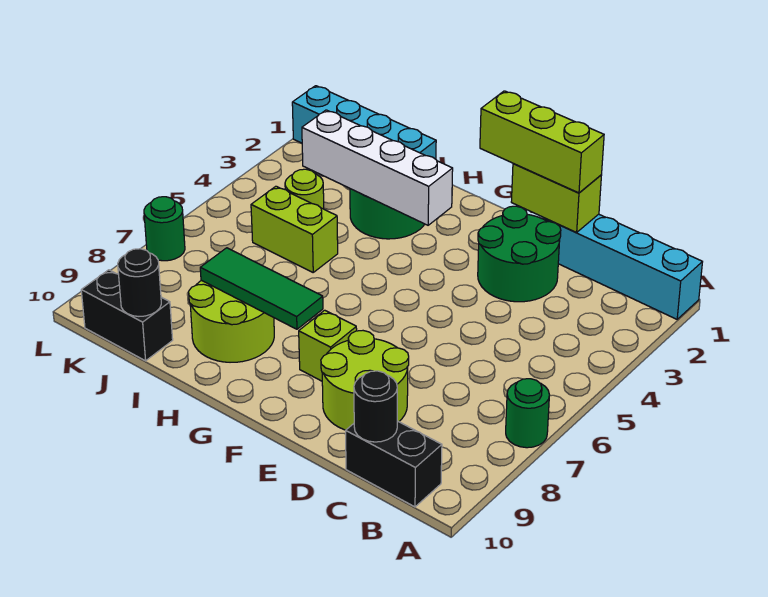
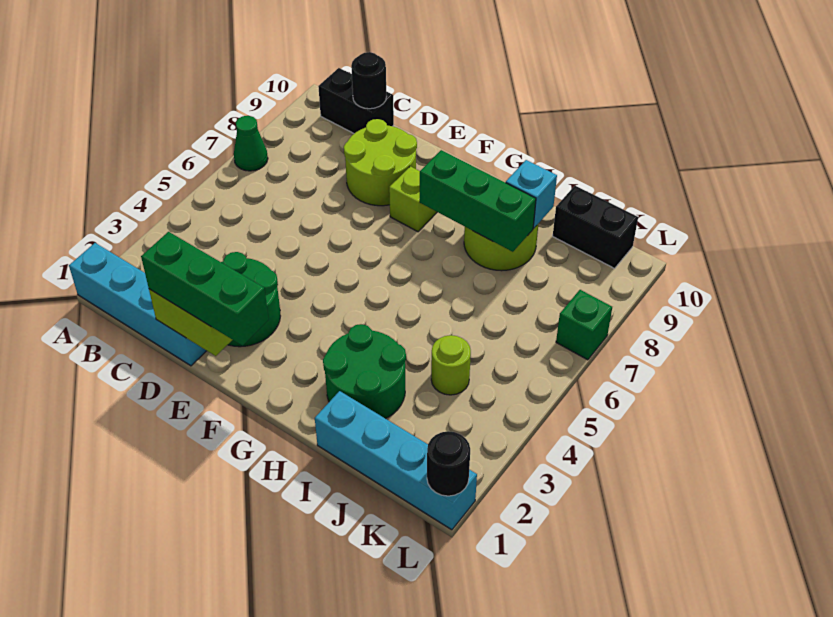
green round brick A7 level 1 -> green cone A7 level 1
lime brick D1:F1 level 3 -> green brick D1:F1 level 3
white brick G3:J3 level 2 -> none
green tile G8:I8 level 2 -> green brick G8:I8 level 2
lime brick I5:J5 level 1 -> none
none -> cyan brick I9 level 2
black round brick J10 level 2 -> black round brick L1 level 2
green round brick L7 level 1 -> green brick L7 level 1

